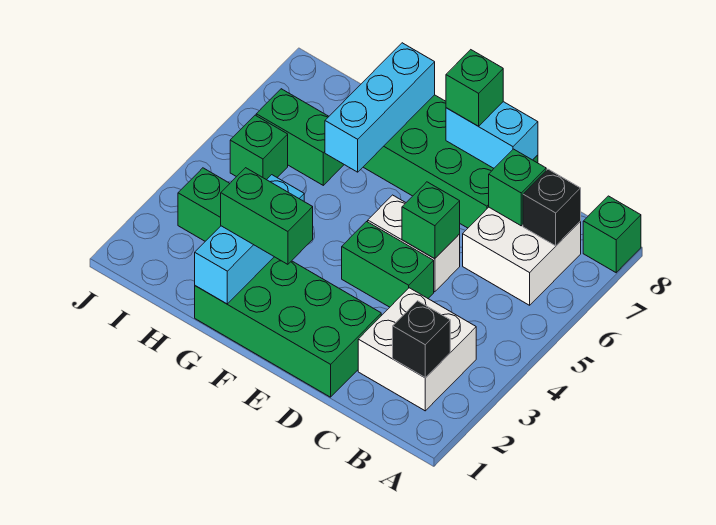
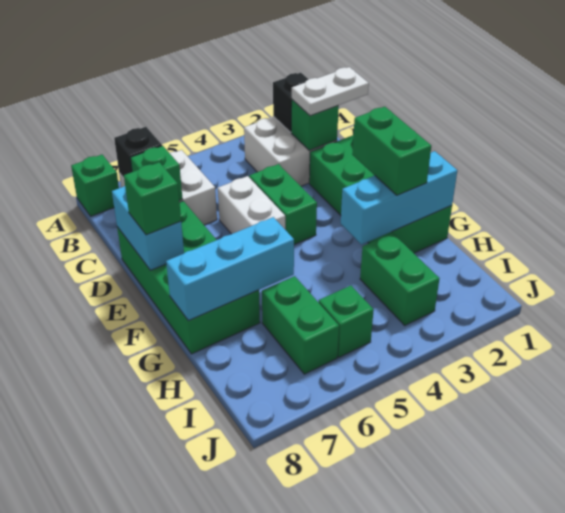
none -> white plate C1:C2 level 3
green brick D5 level 2 -> green brick C2 level 2

